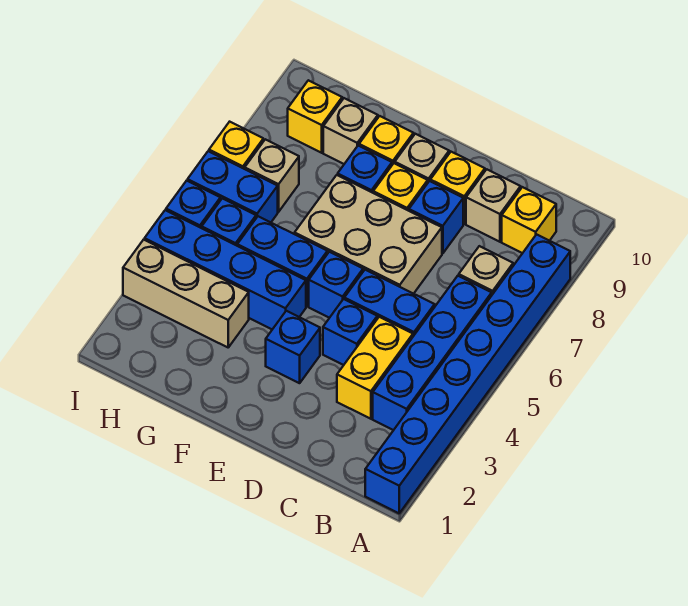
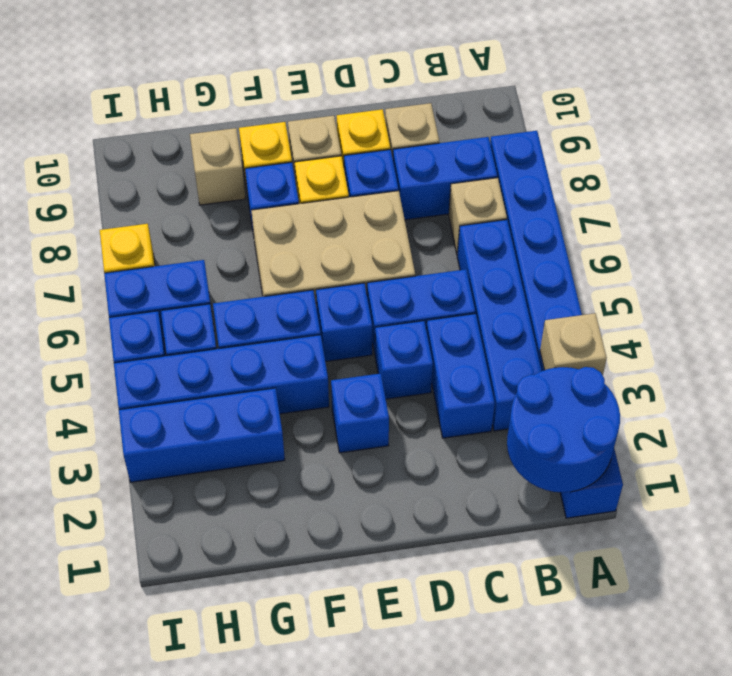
none -> blue round brick A1:B2 level 2
none -> blue brick B8:C8 level 1
yellow brick B9 level 1 -> none
yellow brick C3:C4 level 1 -> blue brick C3:C4 level 1
tan brick G3:I3 level 1 -> blue brick G3:I3 level 1
tan brick H7 level 1 -> tan brick A3 level 2
yellow brick H9 level 1 -> none

